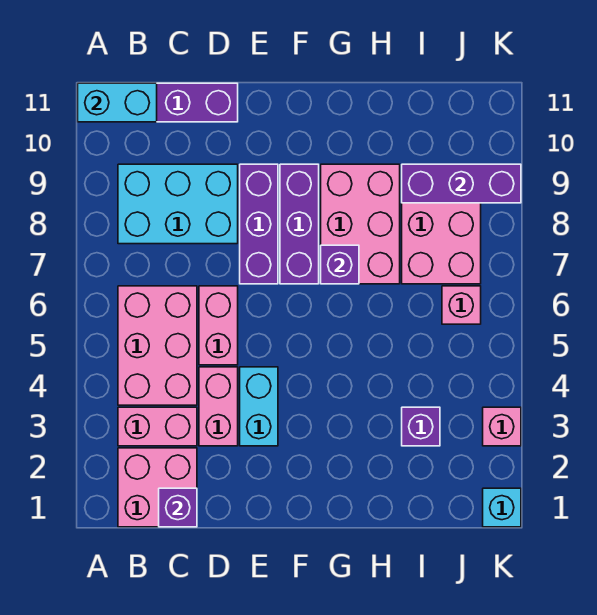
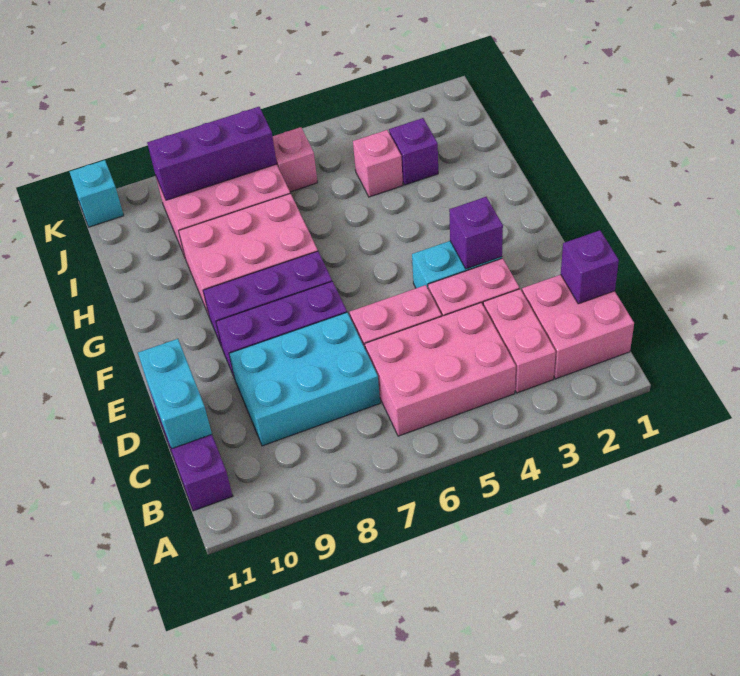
cyan brick A11:B11 level 2 -> cyan brick C11:D11 level 2
cyan brick B8:D9 level 1 -> cyan brick C7:D9 level 1
purple brick G7 level 2 -> purple brick E3 level 2
purple brick I9:K9 level 2 -> purple brick J7:J9 level 2
cyan brick K1 level 1 -> cyan brick K11 level 1
pink brick K3 level 1 -> pink brick I4 level 1

